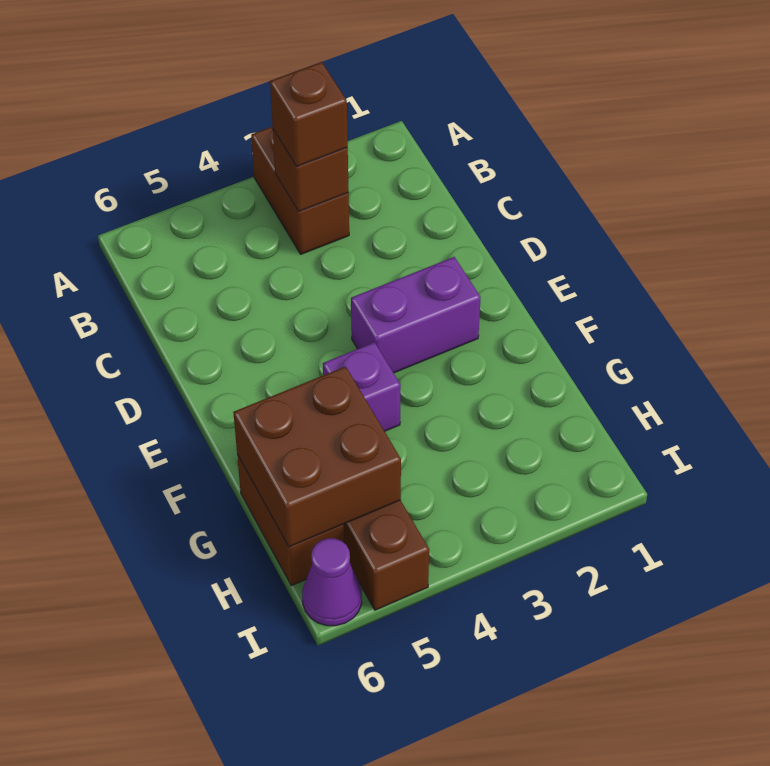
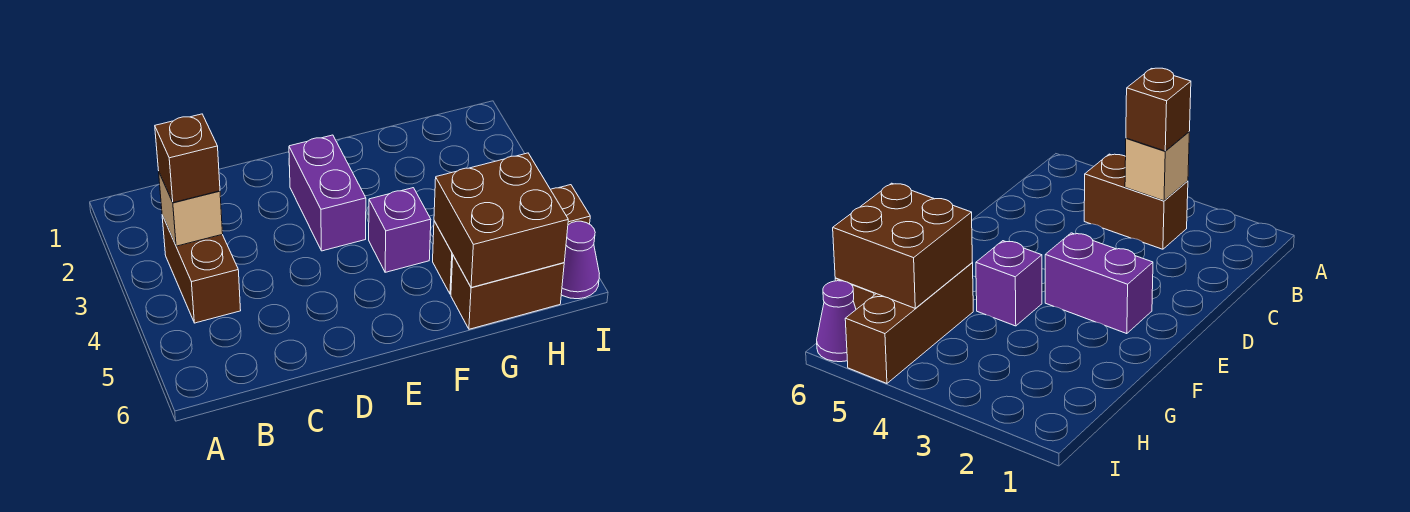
brown brick A3:B3 level 1 -> brown brick B3:B4 level 1
brown brick B3 level 2 -> tan brick B3 level 2

